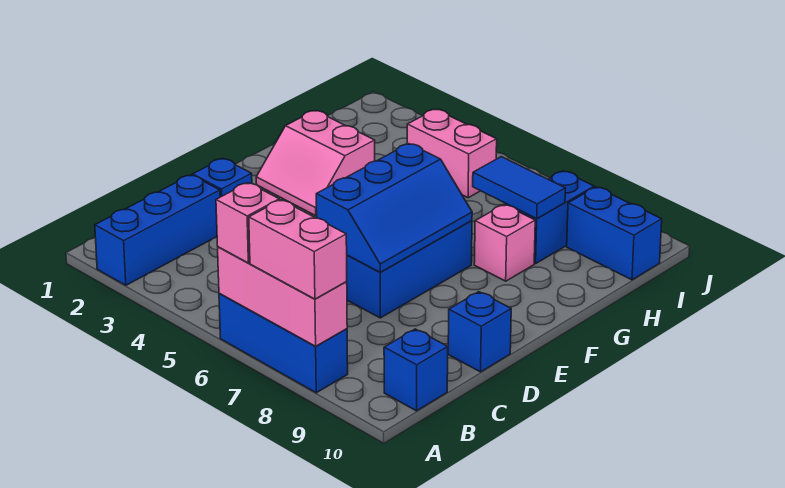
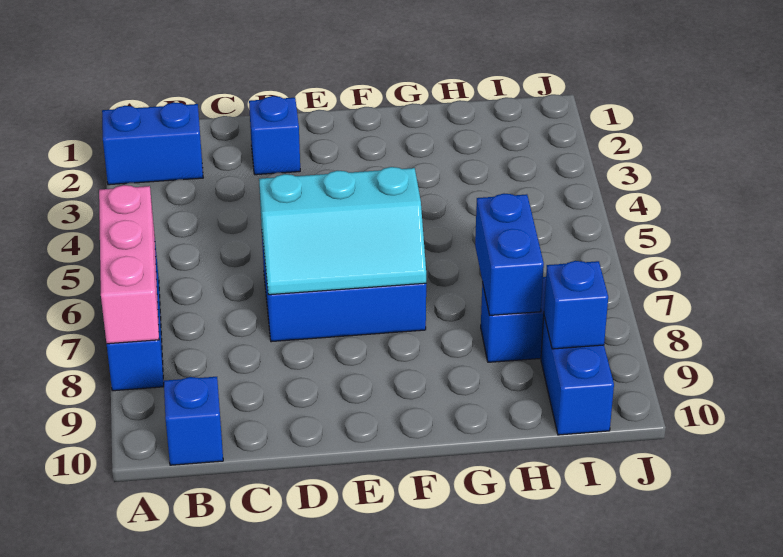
blue brick A2:C2 level 1 -> blue brick A2:B2 level 1
pink brick A6 level 3 -> none
pink brick A7:A8 level 3 -> none
blue slope D6:F7 level 2 top 6 -> cyan slope D6:F7 level 2 top 6
blue brick D10 level 1 -> blue brick I9 level 2
pink slope F2:G3 level 1 top G -> none
pink brick G8 level 1 -> none
blue tile H7:H8 level 2 -> blue brick H7:H8 level 2
pink brick I4:I5 level 1 -> none

